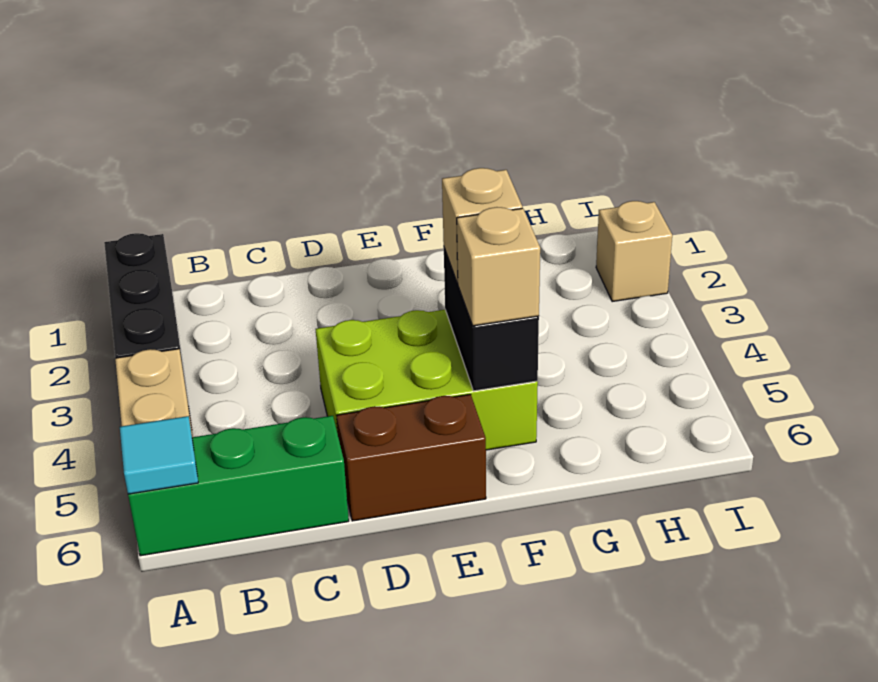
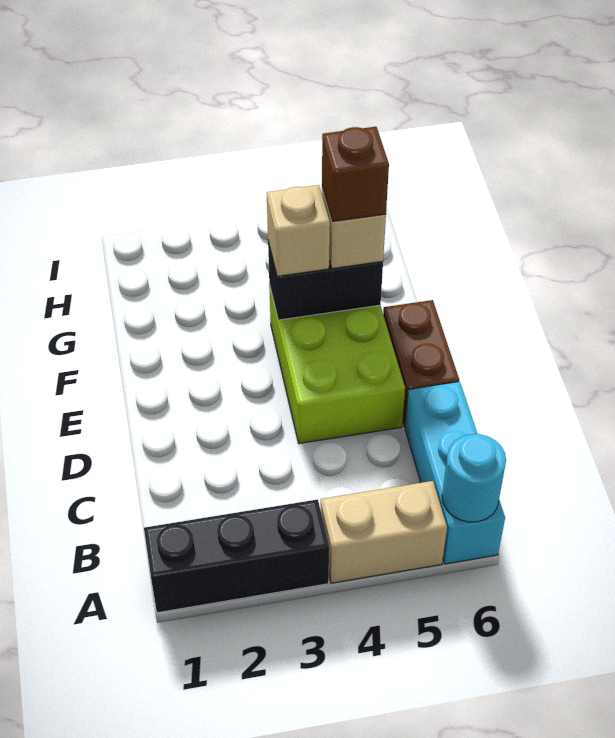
green brick A6:C6 level 1 -> cyan brick A6:C6 level 1
cyan tile A6 level 2 -> cyan round brick A6 level 2
none -> brown brick F5 level 4
tan brick I2 level 1 -> none

